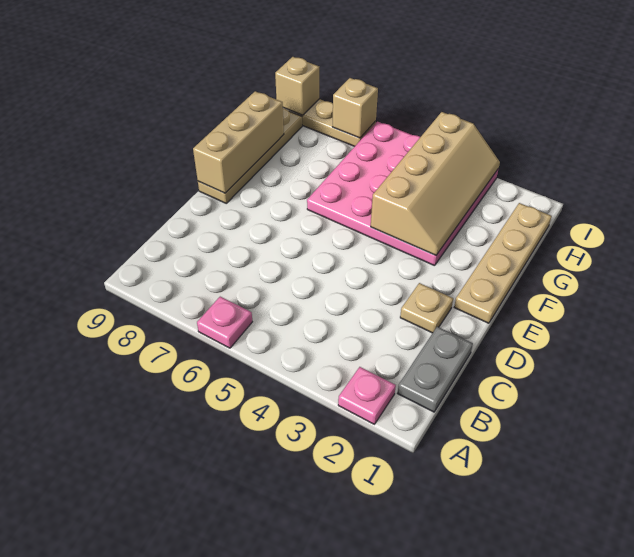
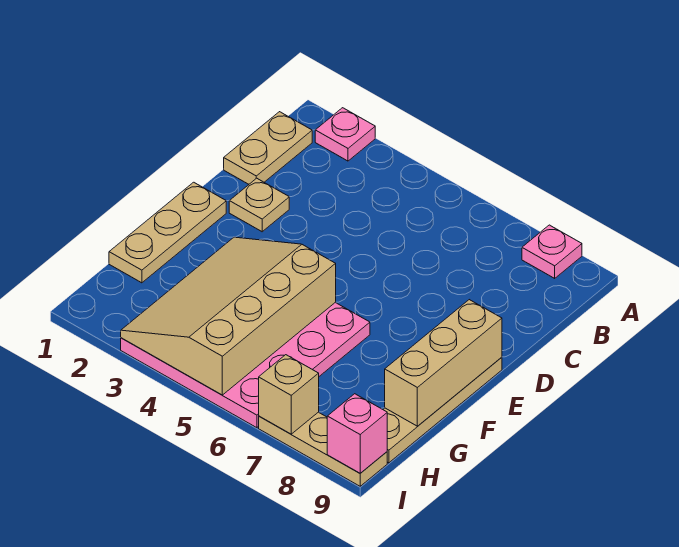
pink plate A6 level 1 -> pink plate A8 level 1
grey plate B1:C1 level 1 -> tan plate B1:C1 level 1
tan plate E1:H1 level 1 -> tan plate E1:G1 level 1
tan slope F3:I4 level 2 top 4 -> tan slope F3:I5 level 2 top 5
tan brick I9 level 2 -> pink brick I9 level 2

